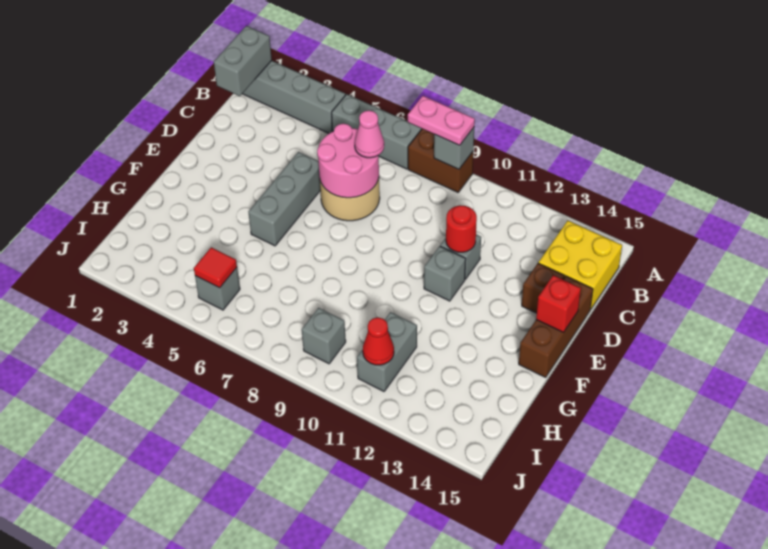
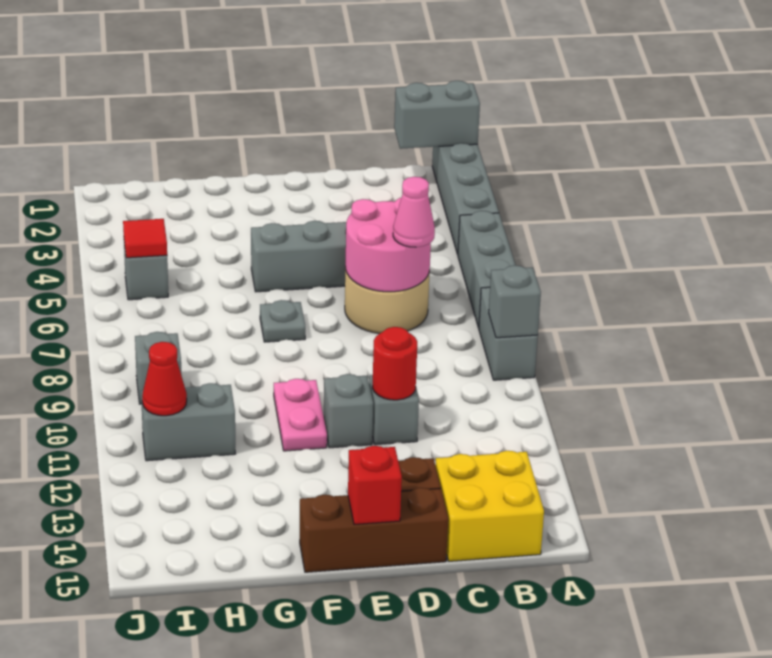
brown brick A8:A9 level 1 -> grey brick A8:A9 level 1
pink plate A8:A9 level 3 -> pink plate F10:F11 level 1
none -> grey plate F7 level 1

